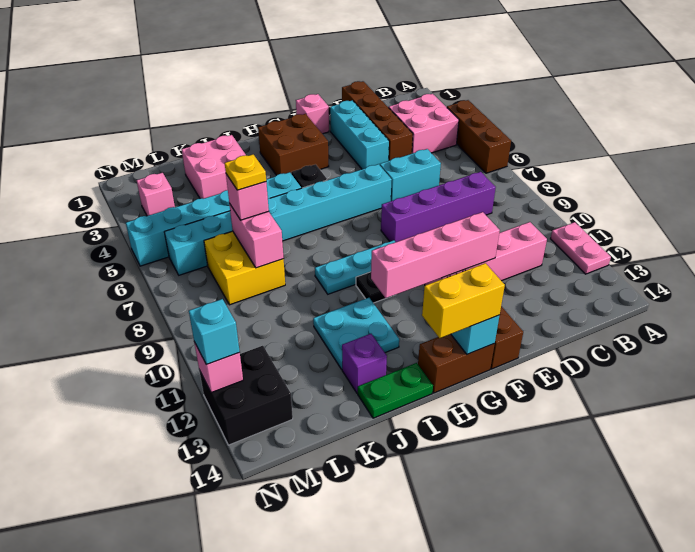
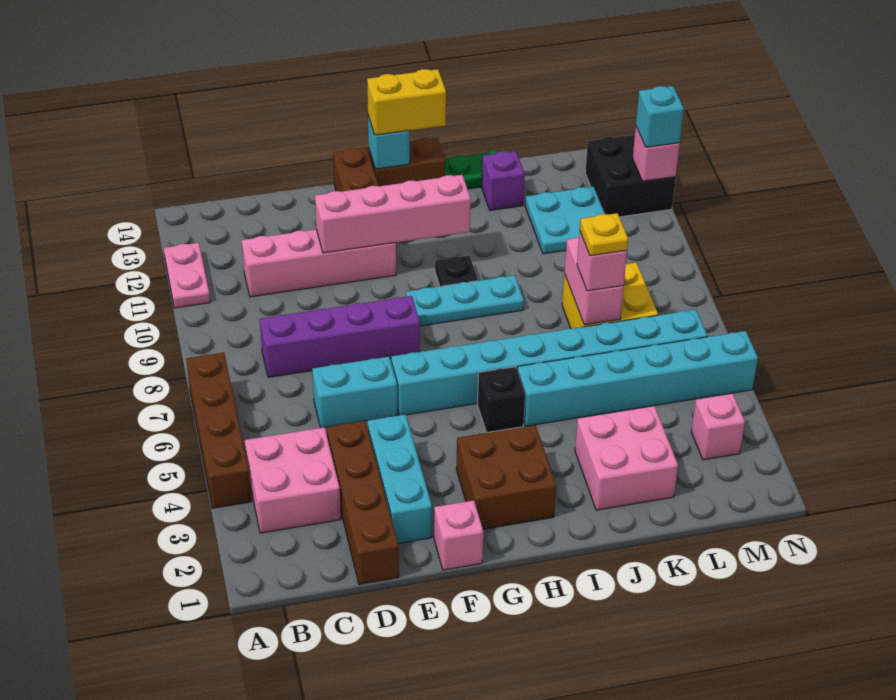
brown brick A4:A6 level 1 -> brown brick A4:A7 level 1
cyan plate I11:J12 level 1 -> cyan plate K11:L12 level 1

